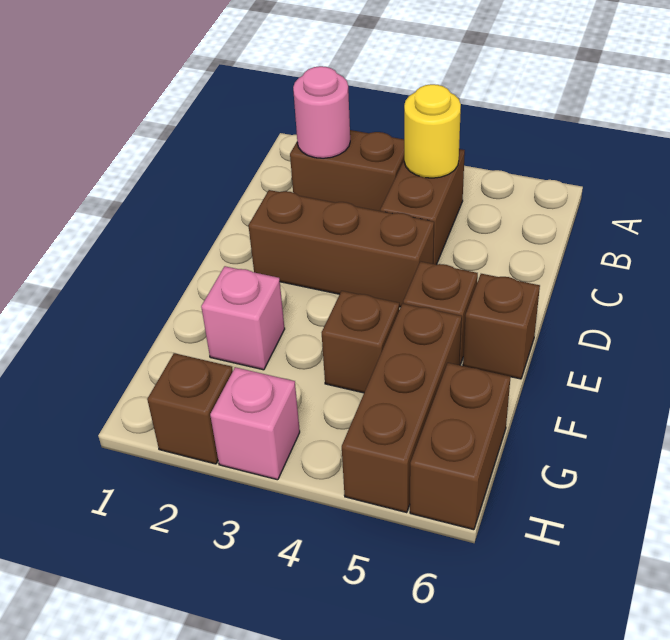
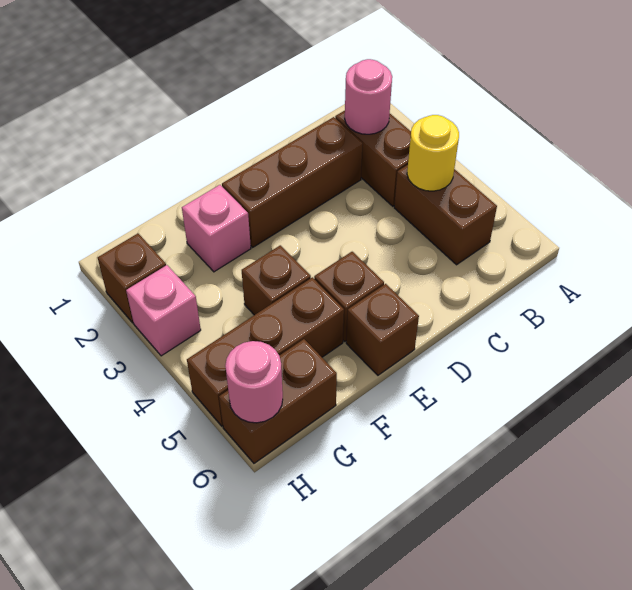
brown brick B4:C4 level 1 -> brown brick B4:B5 level 1
brown brick D2:D4 level 1 -> brown brick C2:E2 level 1
none -> pink round brick H6 level 2

